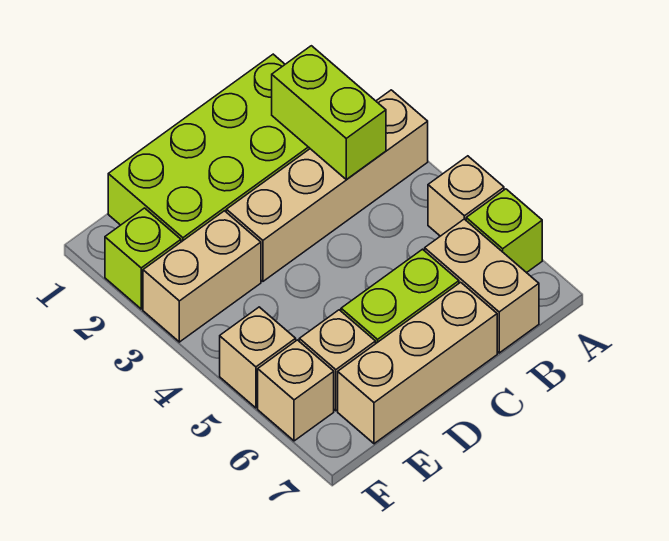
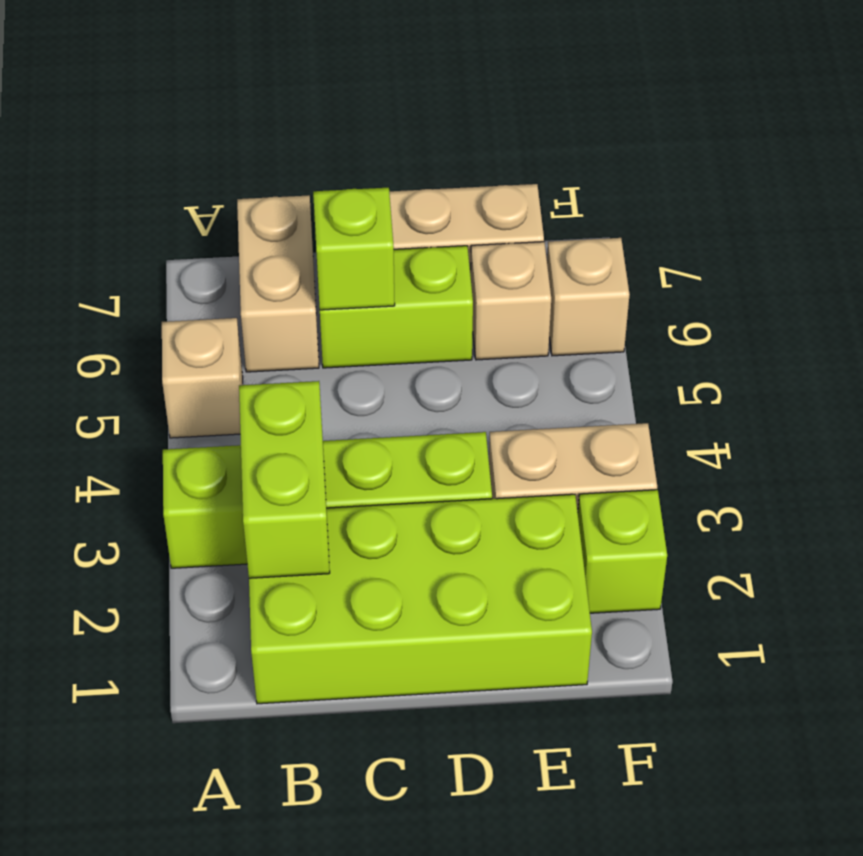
tan brick A3:D3 level 1 -> lime brick A3:D3 level 1
lime brick A6 level 1 -> lime brick C6 level 2
tan brick F5 level 1 -> none

